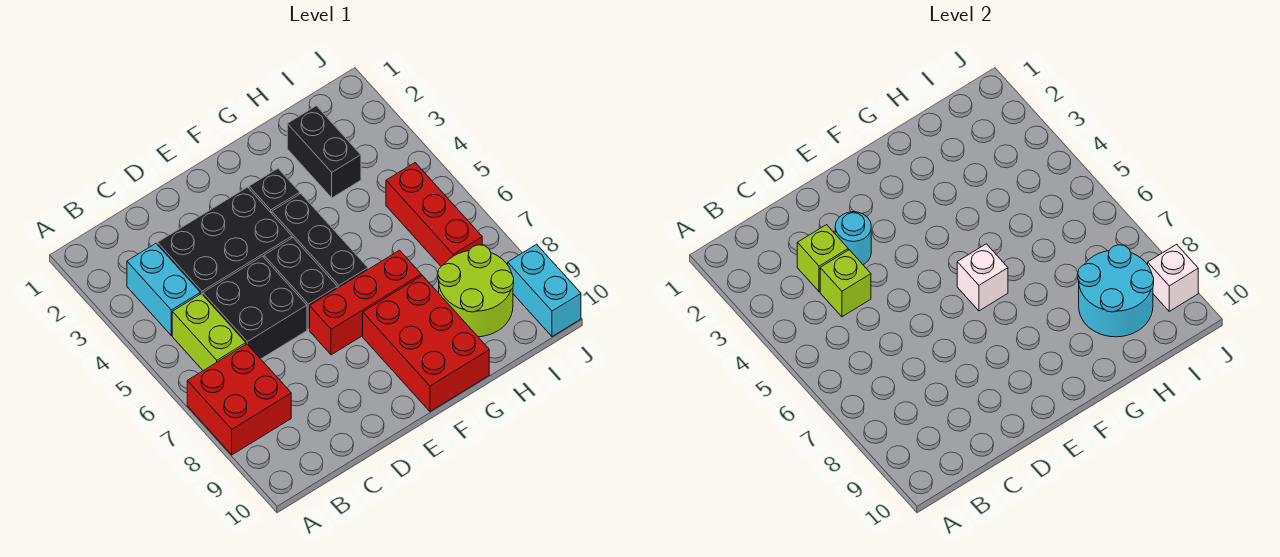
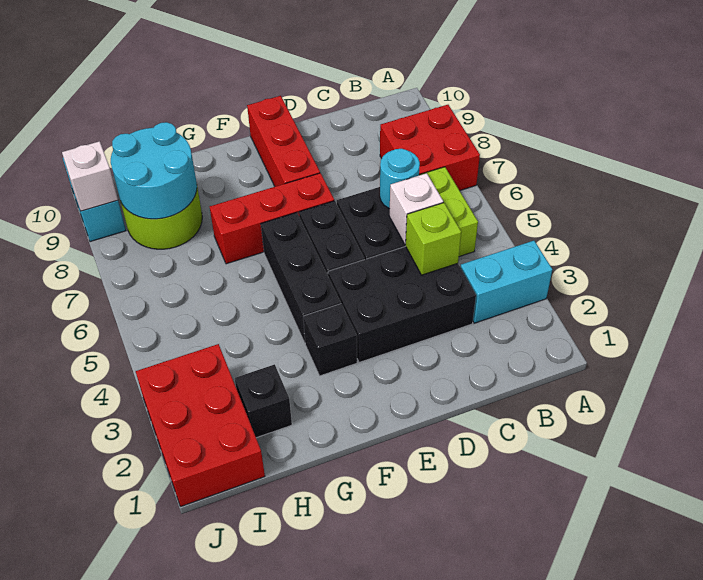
cyan brick B3:B4 level 1 -> cyan brick A3:B3 level 1
lime brick C3 level 2 -> none
cyan round brick D3 level 2 -> cyan round brick C6 level 2
white brick F6 level 2 -> white brick C5 level 2
red brick F8:G10 level 1 -> red brick I1:J3 level 1
black brick H2:H3 level 1 -> black brick H2 level 1
red brick I5:I7 level 1 -> red brick E8:E10 level 1

